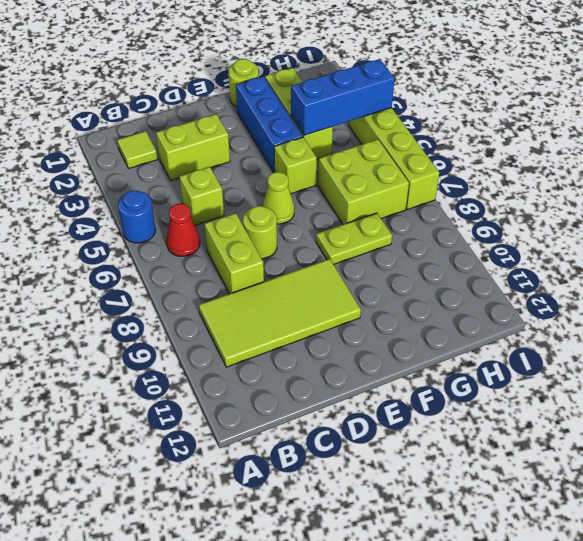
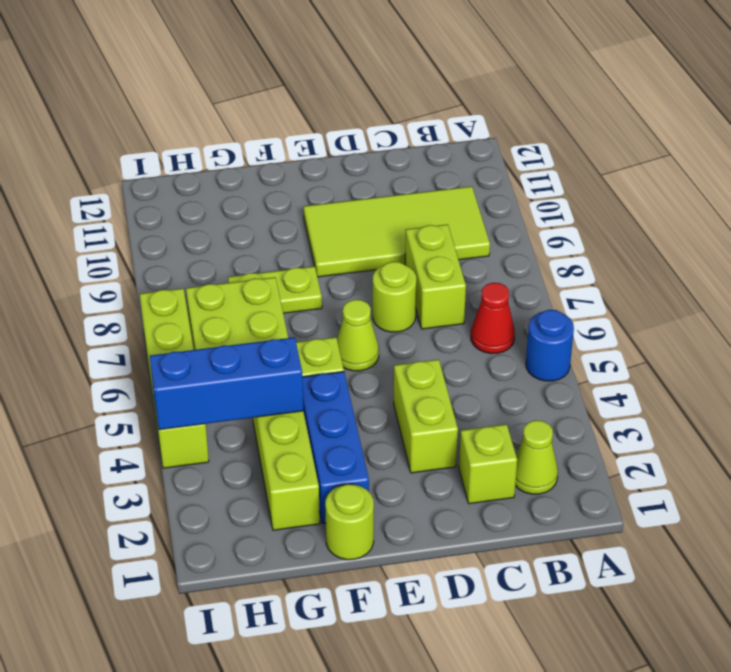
lime tile B2 level 1 -> lime cone B2 level 1
lime brick C3:D3 level 1 -> lime brick D3:D4 level 1
lime brick C5 level 1 -> lime brick C2 level 1

